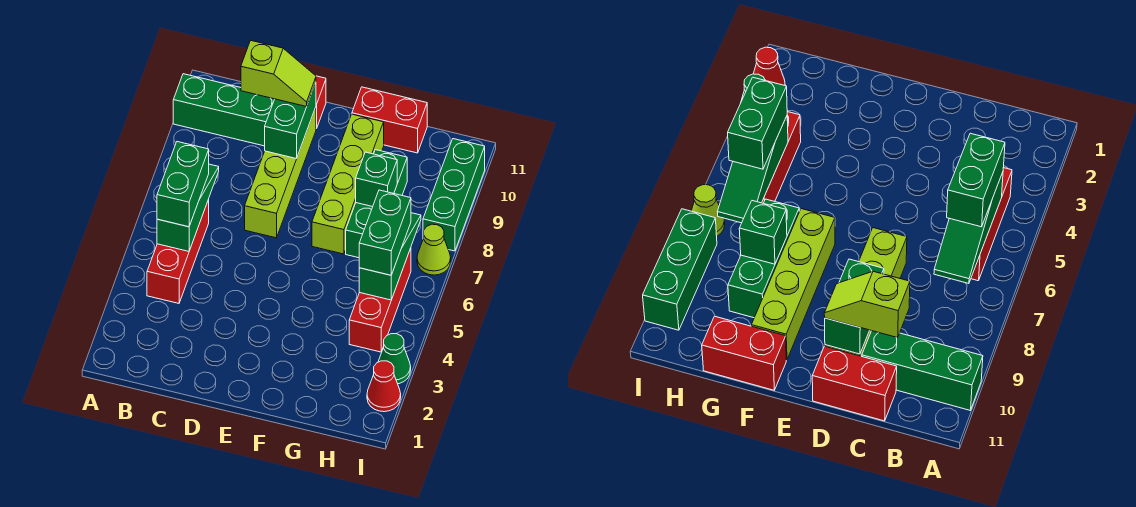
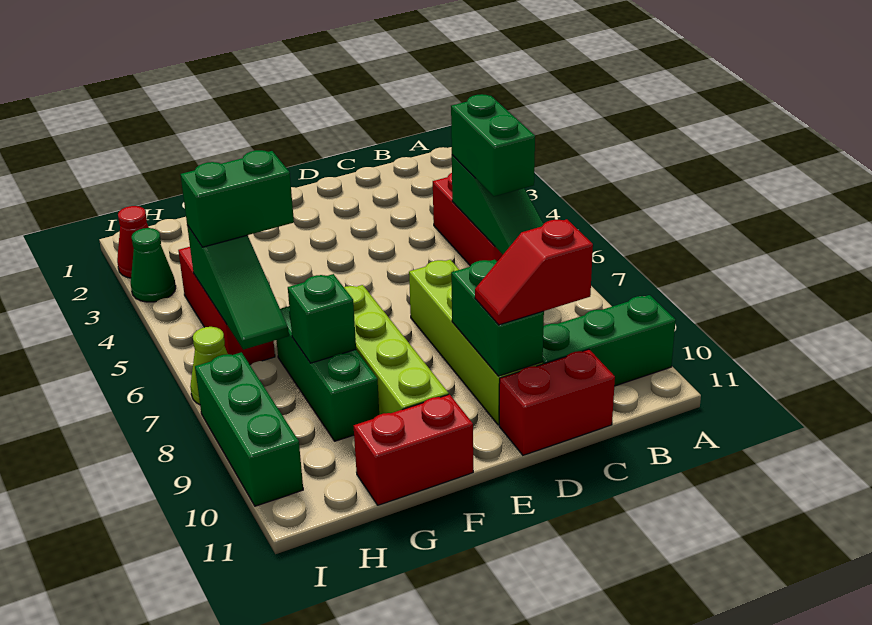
lime slope C10:D10 level 3 top C -> red slope C10:D10 level 3 top C
green brick H5:H6 level 3 -> green brick G5:H5 level 3

